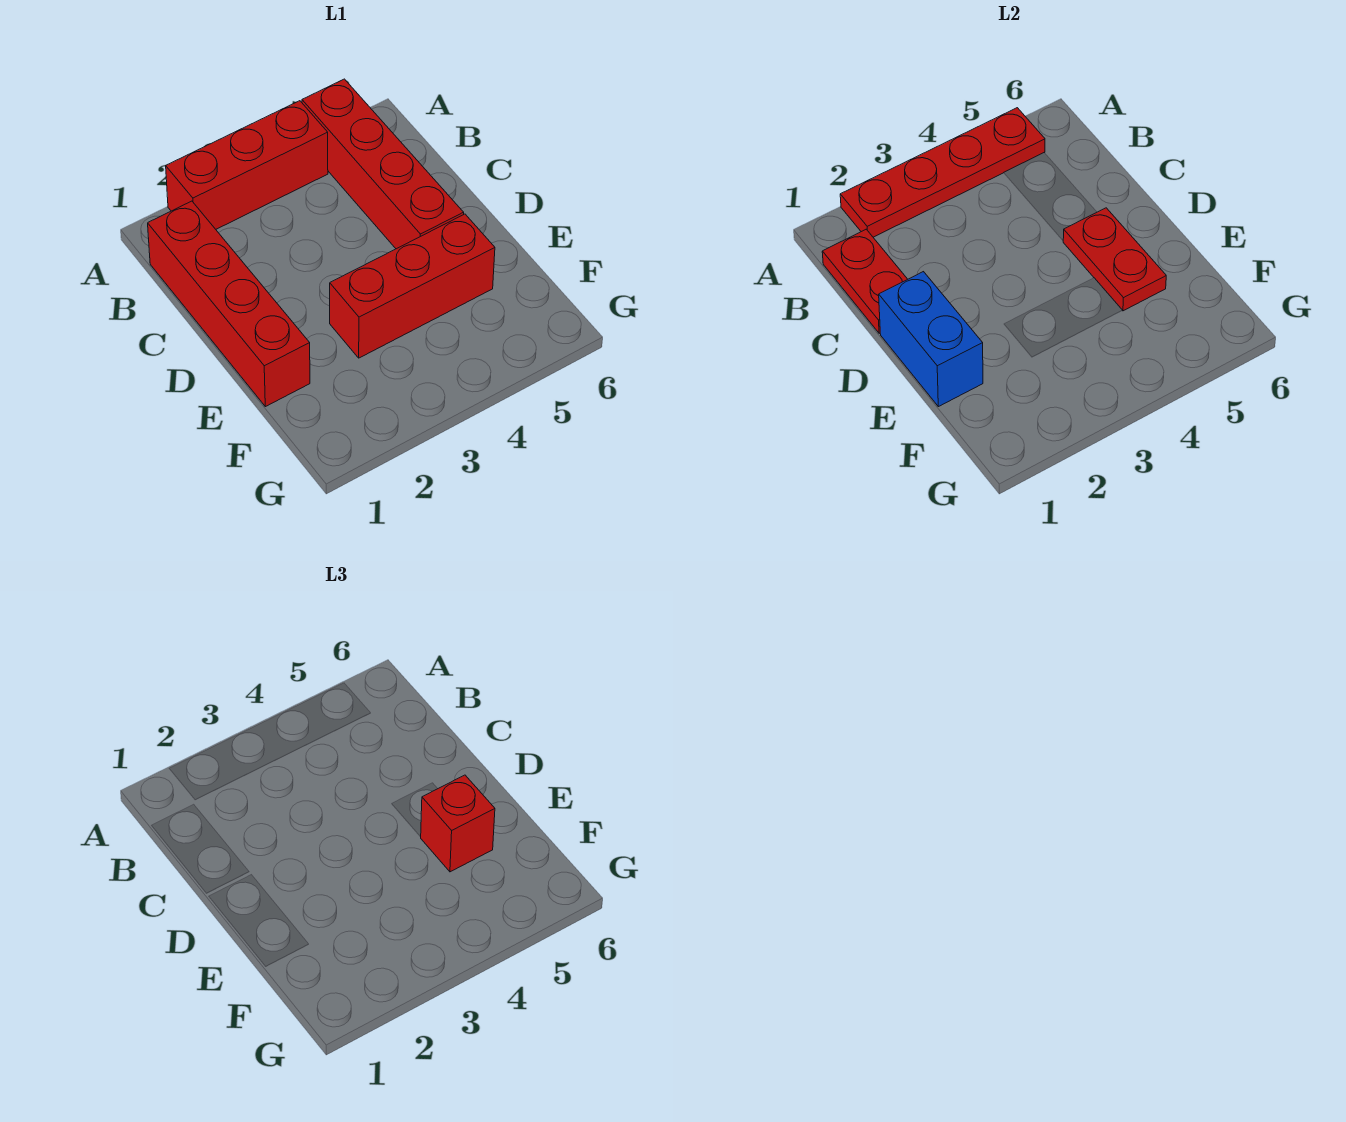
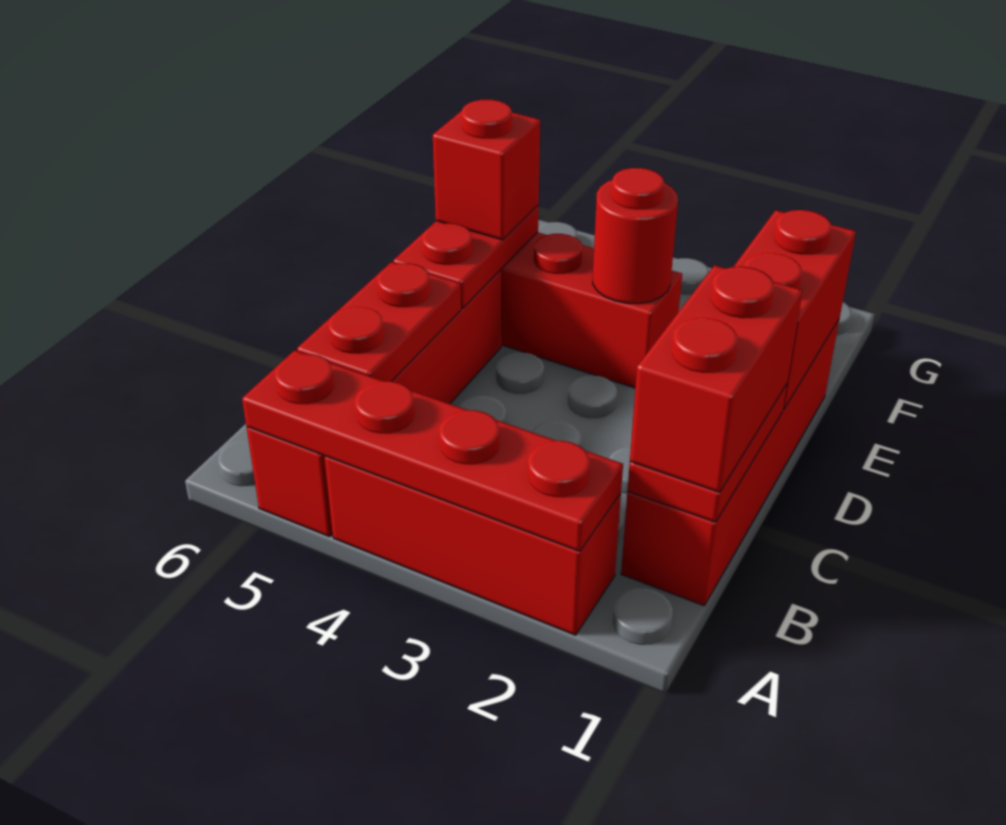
none -> red brick B1:C1 level 3
none -> red plate B5:C5 level 2
blue brick D1:E1 level 2 -> red brick D1:E1 level 2
none -> red round brick E3 level 2

